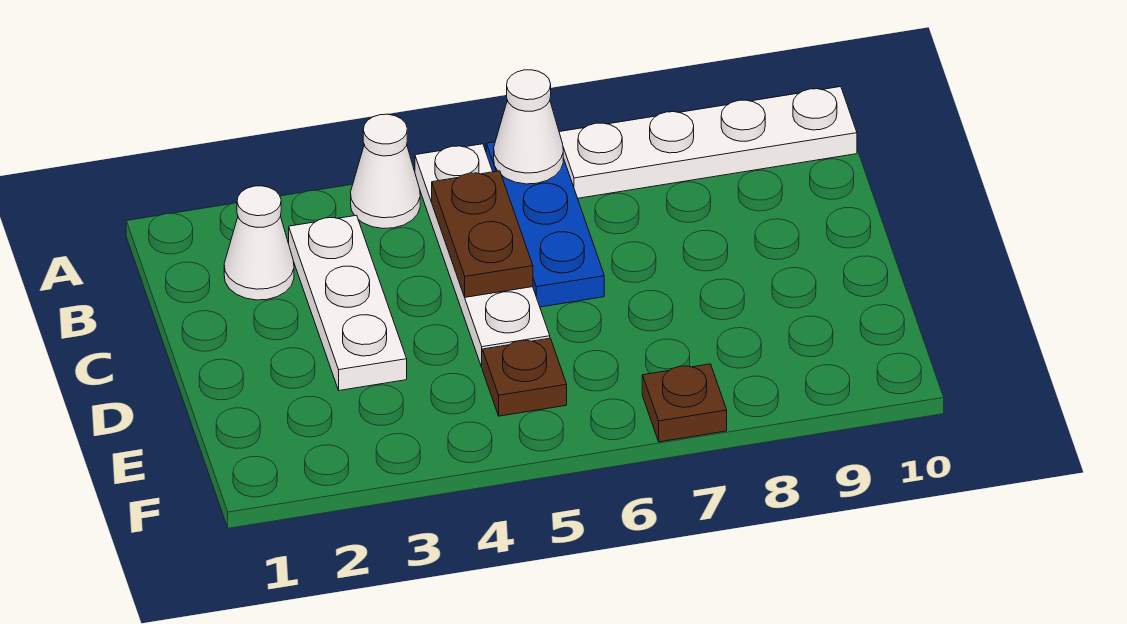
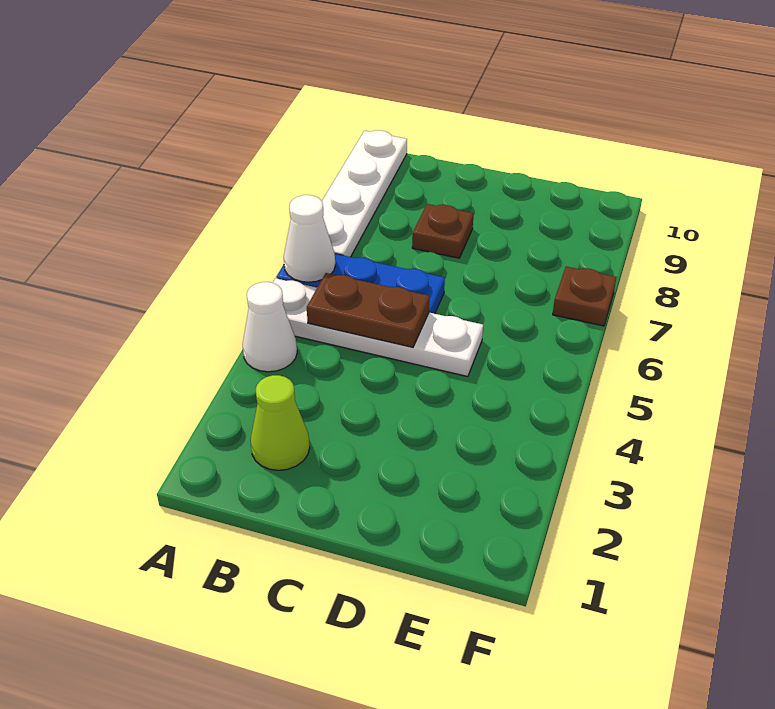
white cone B2 level 1 -> lime cone B2 level 1
white plate B3:D3 level 1 -> none
brown plate E5 level 1 -> brown plate C8 level 1

